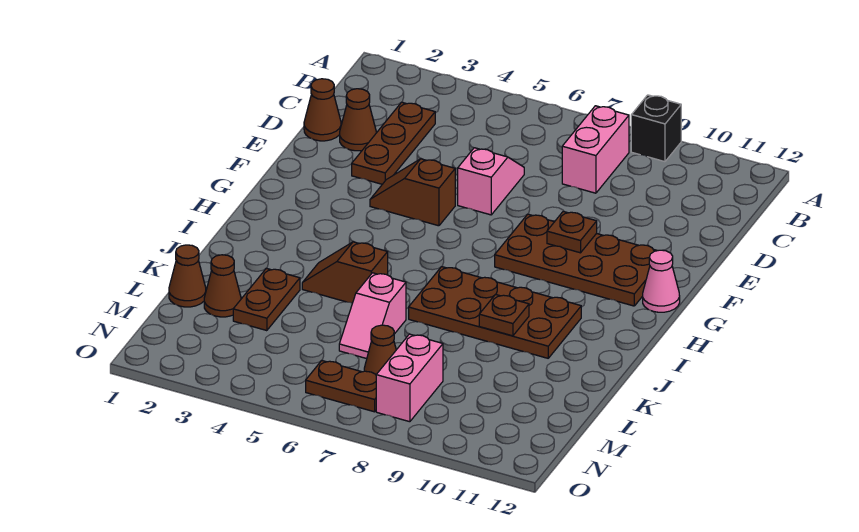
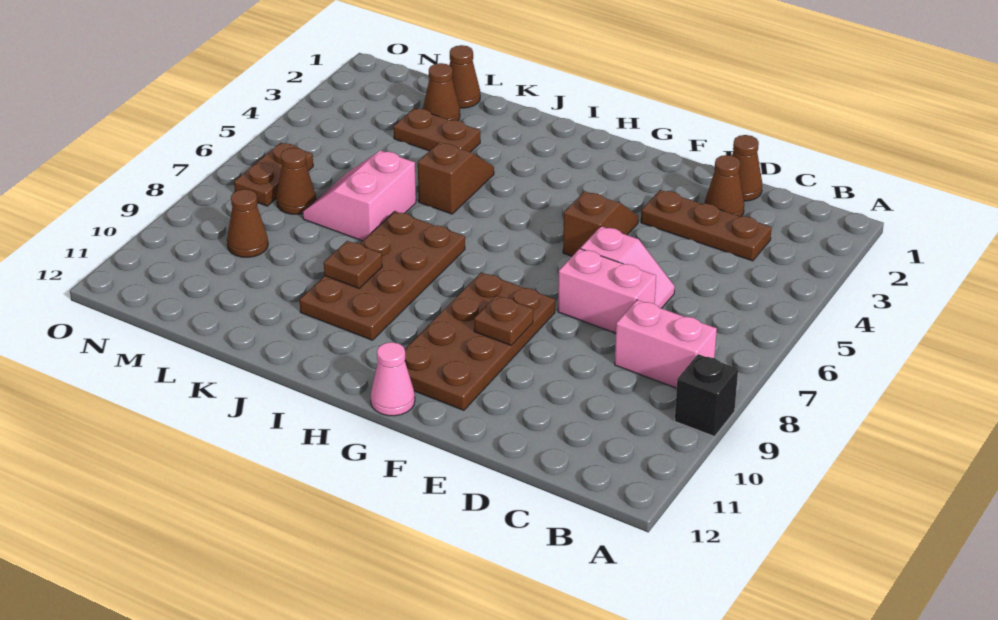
pink slope K6:L6 level 1 top K -> pink slope K6:L7 level 1 top K
pink brick M8:N8 level 1 -> pink brick D7:E7 level 1
none -> brown cone M9 level 1

